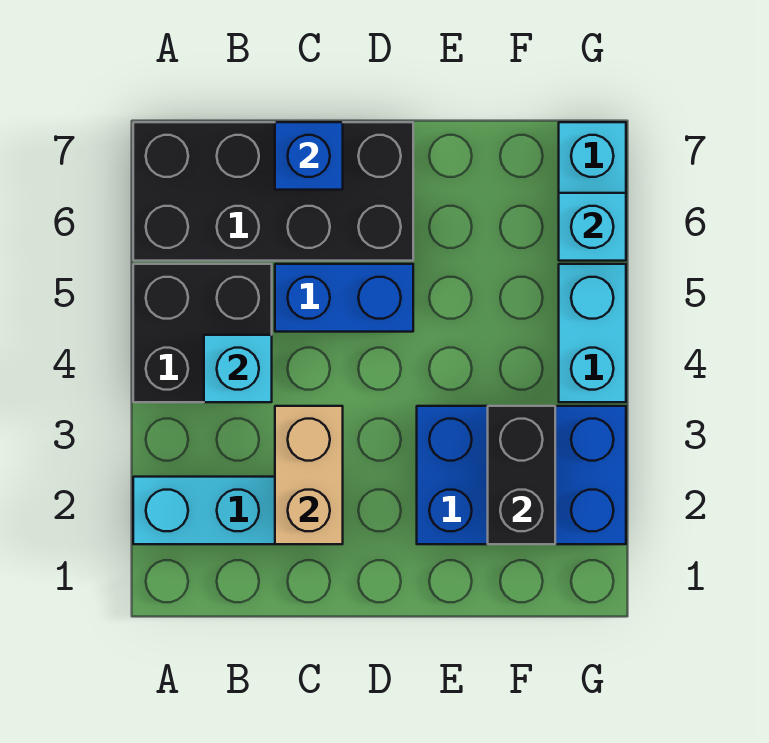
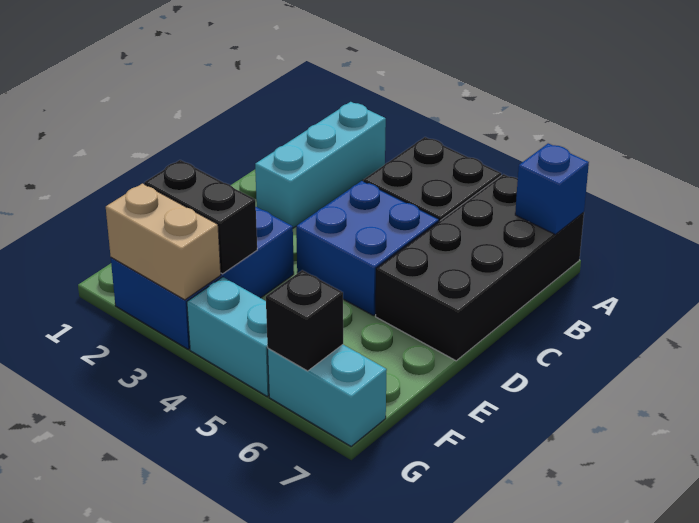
cyan brick B4 level 2 -> none
tan brick C2:C3 level 2 -> tan brick G2:G3 level 2
blue brick C5:D5 level 1 -> blue brick C4:D5 level 1
blue brick C7 level 2 -> blue brick A7 level 2
cyan brick G6 level 2 -> black brick G6 level 2

